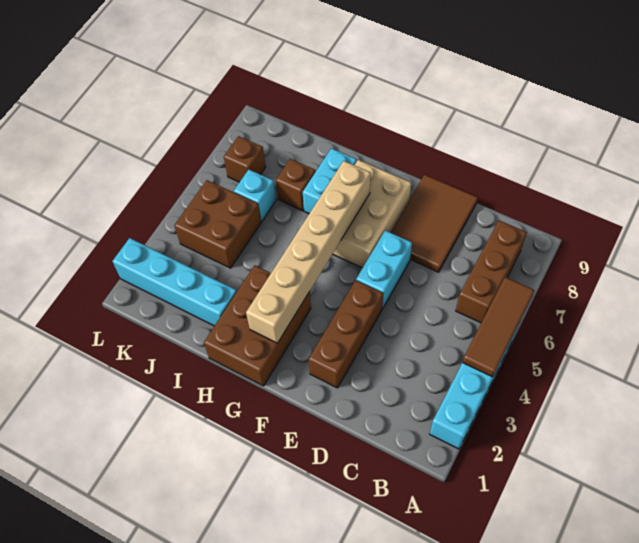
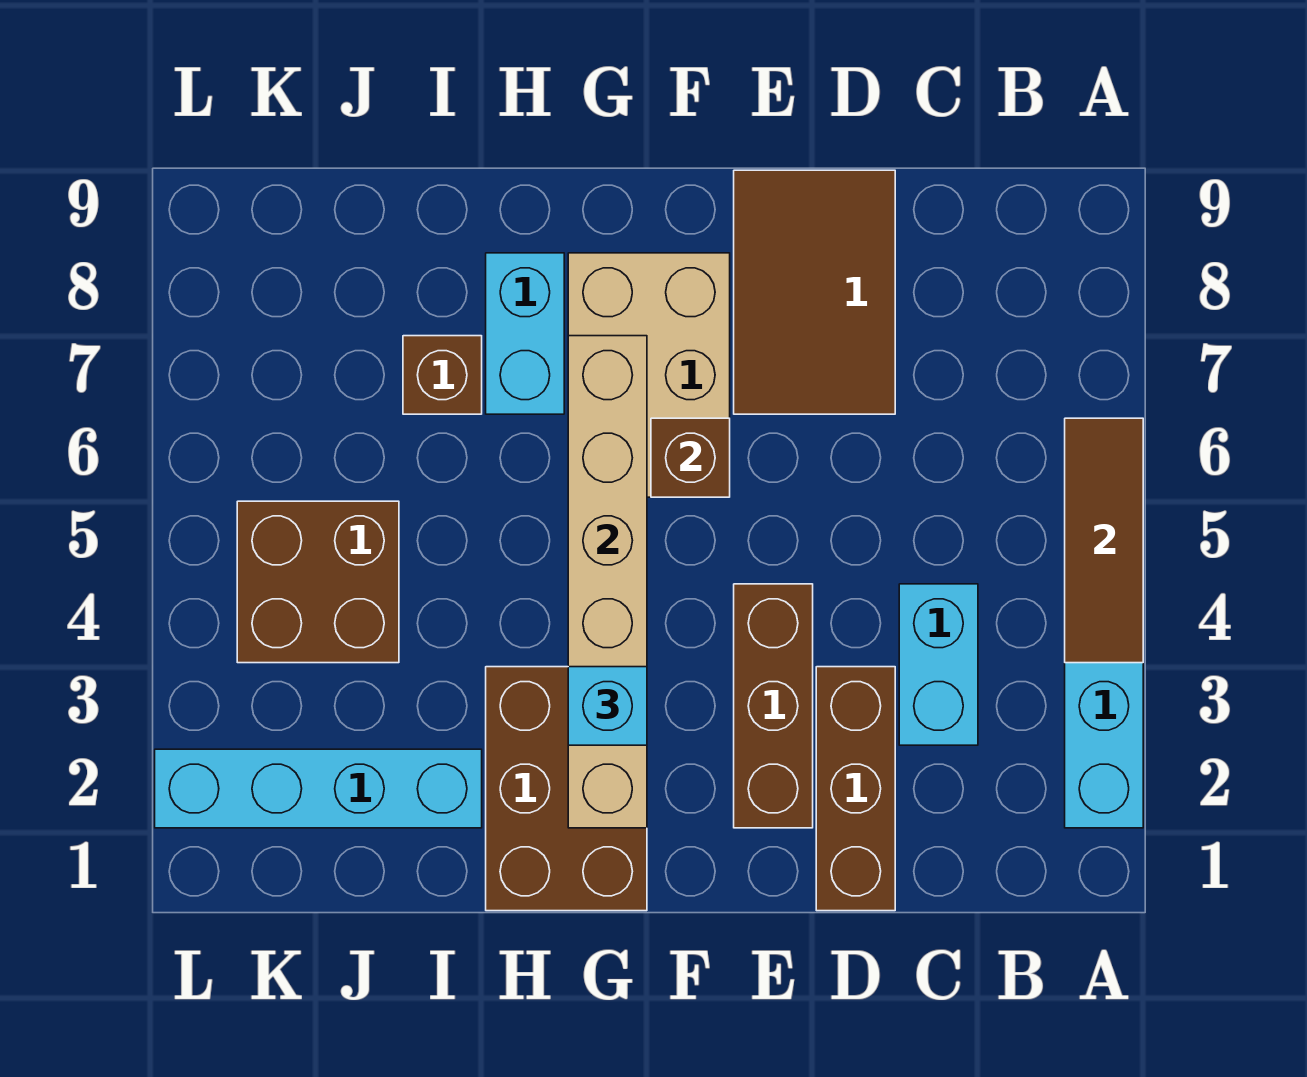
brown brick B6:B8 level 1 -> brown brick D1:D3 level 1
cyan brick E5:E6 level 1 -> cyan brick C3:C4 level 1
cyan brick J6 level 1 -> cyan brick G3 level 3
brown brick K7 level 1 -> brown brick F6 level 2

